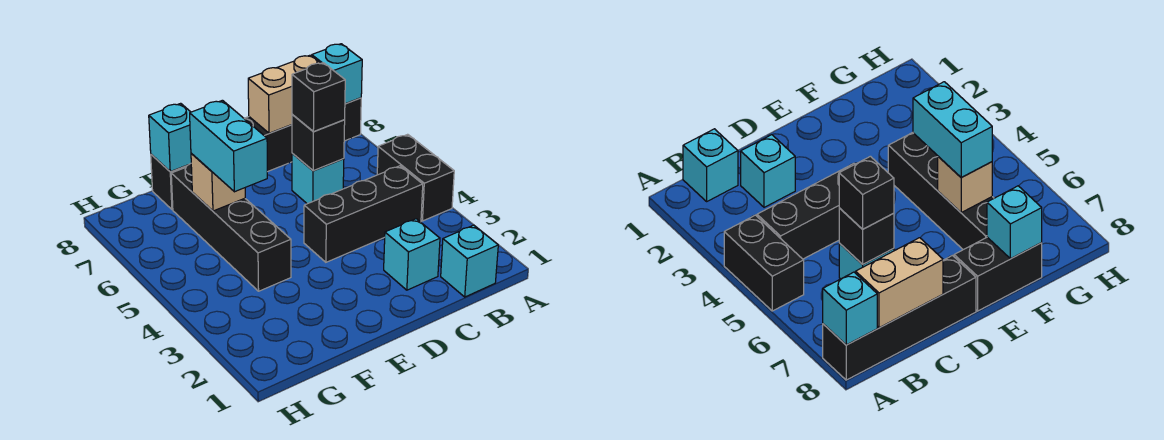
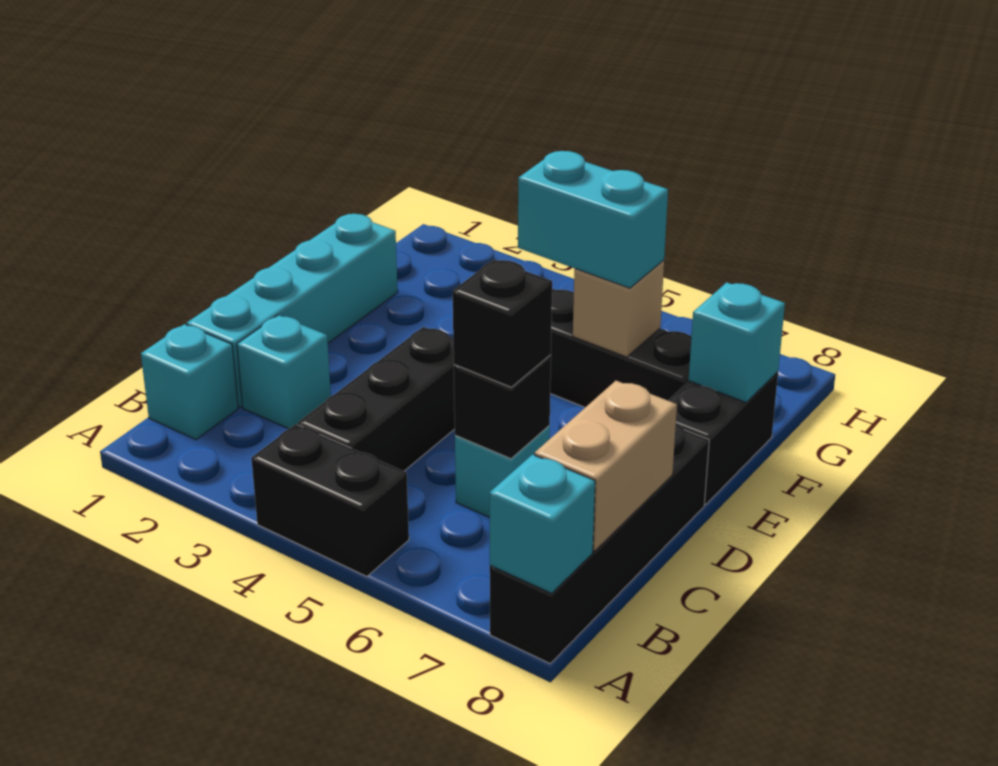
none -> cyan brick C1:F1 level 1

